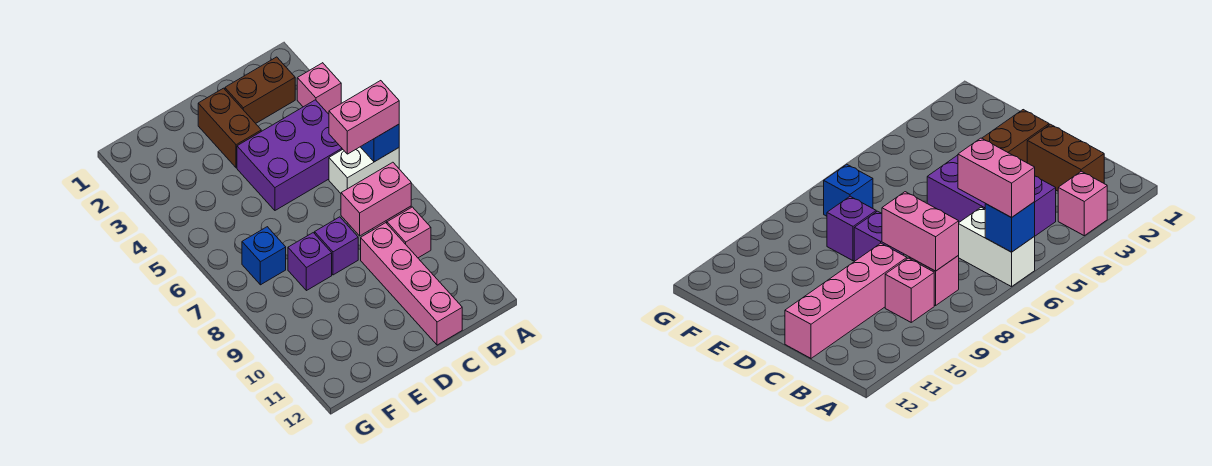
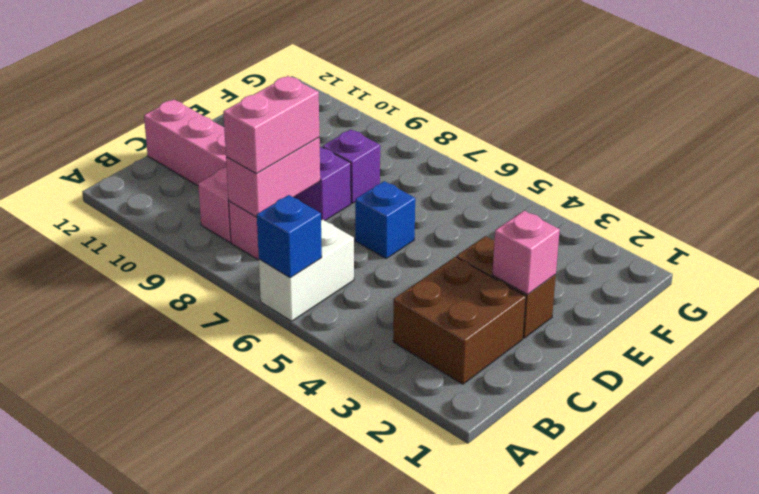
pink brick A3 level 1 -> pink brick D2 level 2
pink brick A6:B6 level 3 -> pink brick B8:C8 level 3
brown brick B2:C2 level 1 -> brown brick B2:C3 level 1
purple brick B4:D5 level 1 -> none
blue brick F7 level 1 -> blue brick D6 level 1

